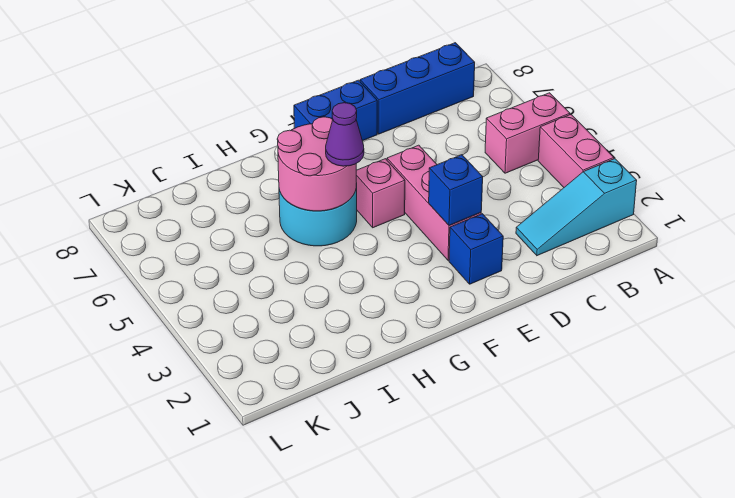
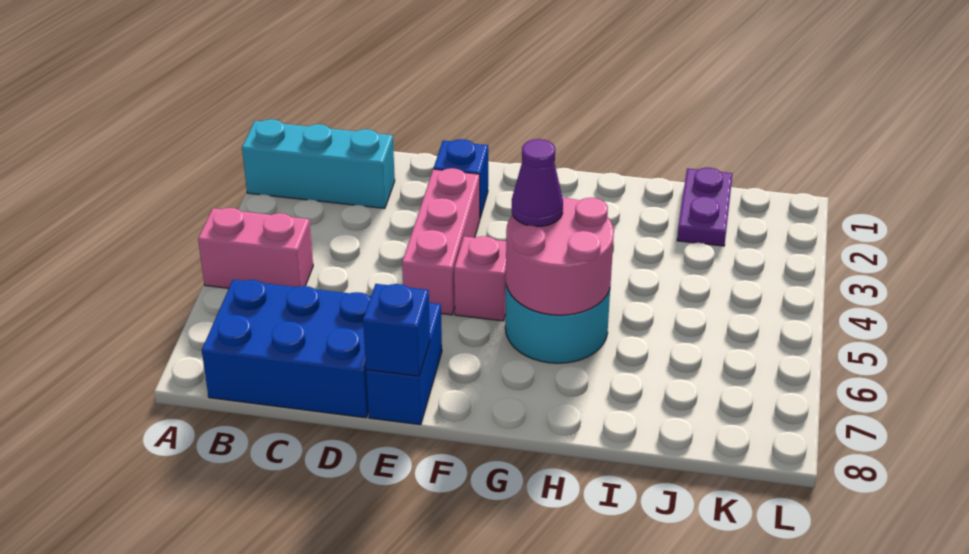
cyan slope A2:C2 level 1 top A -> cyan brick A2:C2 level 1
pink brick A3:A4 level 1 -> none
blue brick B8:D8 level 1 -> blue brick B7:D8 level 1
blue brick E3 level 2 -> blue brick E8 level 2
blue brick E8:F8 level 1 -> blue brick E7:E8 level 1
none -> purple plate J1:J2 level 1

